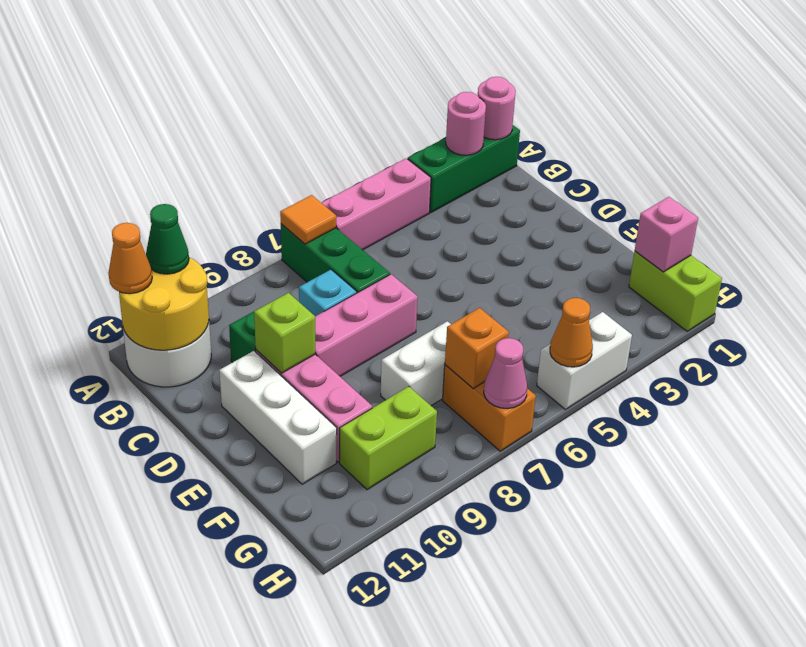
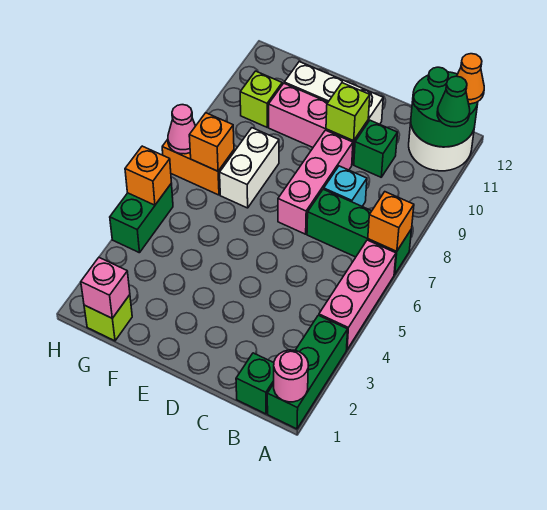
pink round brick A2 level 2 -> none
orange tile A7 level 2 -> orange brick A7 level 2
yellow round brick A11:B12 level 2 -> green round brick A11:B12 level 2
none -> green brick B1 level 1
lime brick G1:H1 level 1 -> lime brick G1 level 1
lime brick G9:G10 level 1 -> lime brick G10 level 1
white brick H4:H5 level 1 -> green brick H4:H5 level 1
orange cone H5 level 2 -> orange brick H5 level 2

